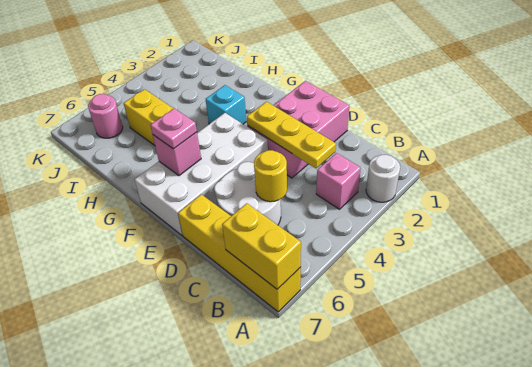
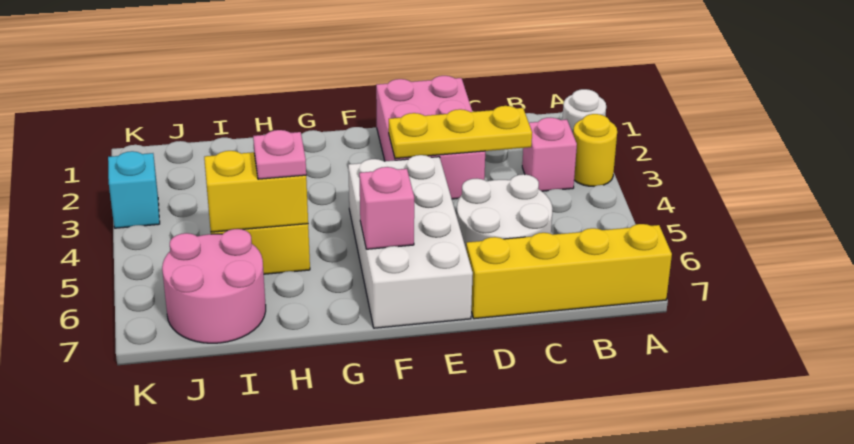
yellow brick A7:B7 level 2 -> yellow brick H5:I5 level 2
yellow round brick C5 level 2 -> yellow round brick A3 level 1
pink plate F6 level 3 -> pink plate H5 level 3
cyan brick G3 level 1 -> cyan brick K3 level 1
pink round brick J6 level 1 -> pink round brick I6:J7 level 1

